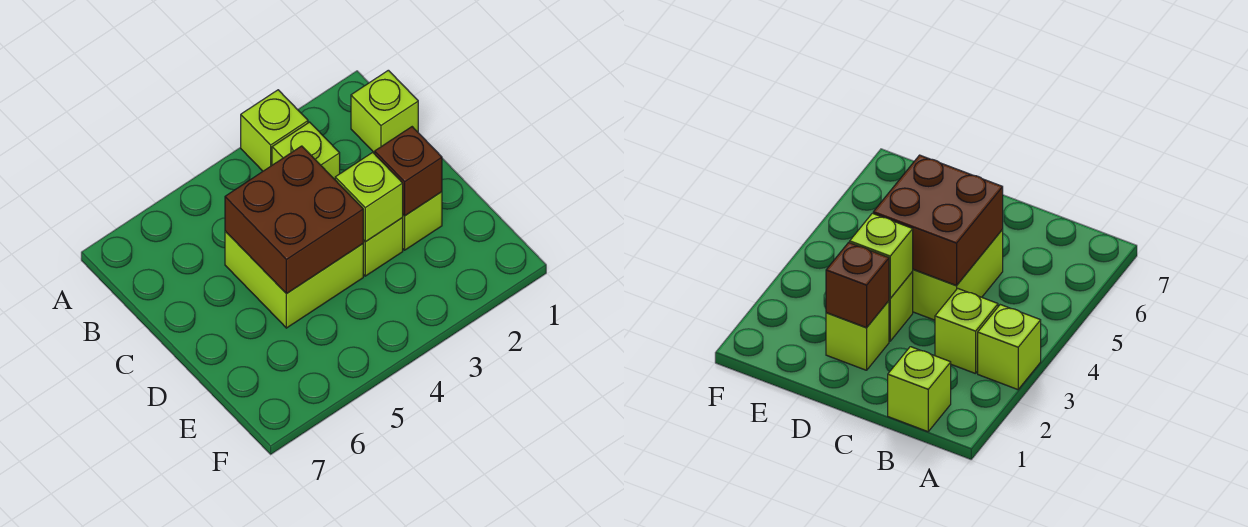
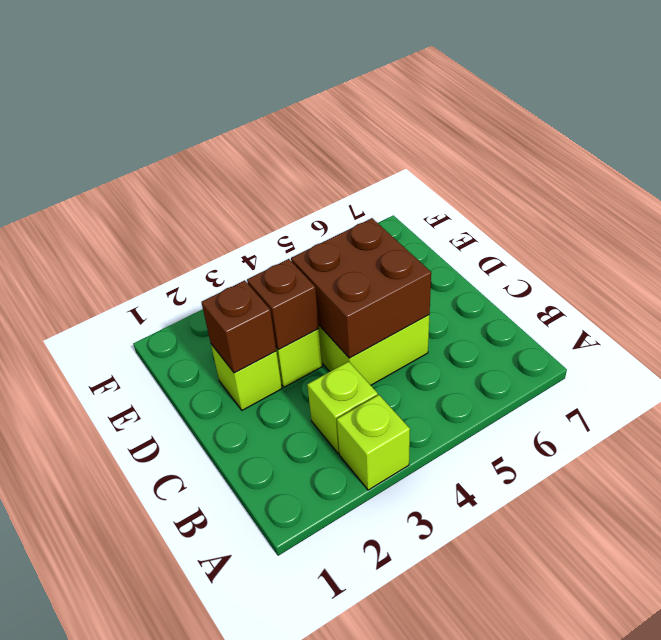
lime brick B1 level 1 -> none
lime brick D3 level 2 -> brown brick D3 level 2

